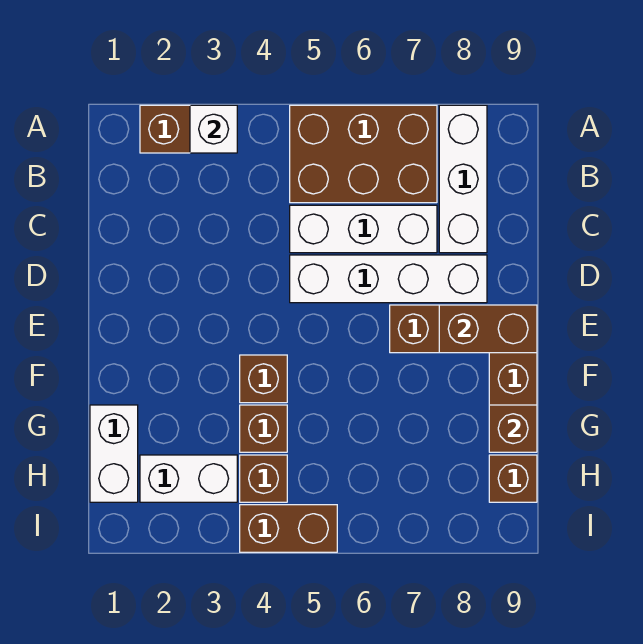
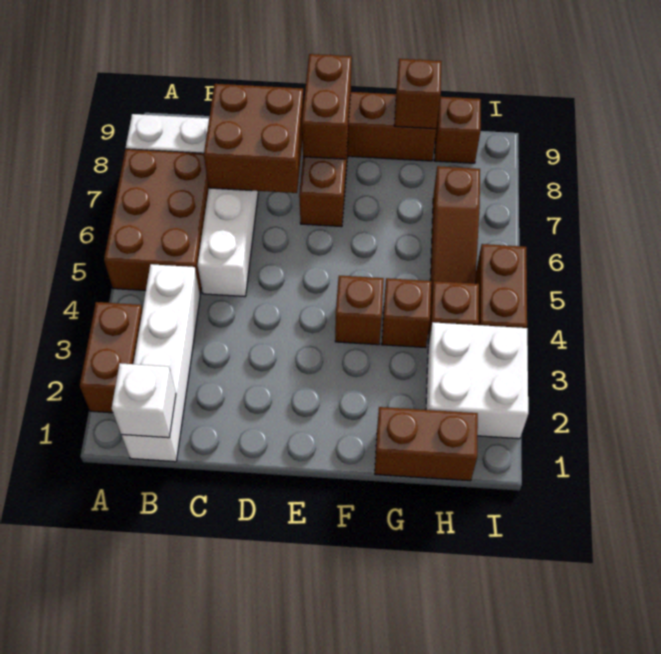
white brick A3 level 2 -> white brick B1 level 2
none -> brown brick C7:D8 level 2
white brick D5:D8 level 1 -> white brick B1:B4 level 1
white brick G1:H1 level 1 -> brown brick G1:H1 level 1
white brick H2:H3 level 1 -> white brick H2:I3 level 1
none -> brown slope H5:H7 level 1 top 7

